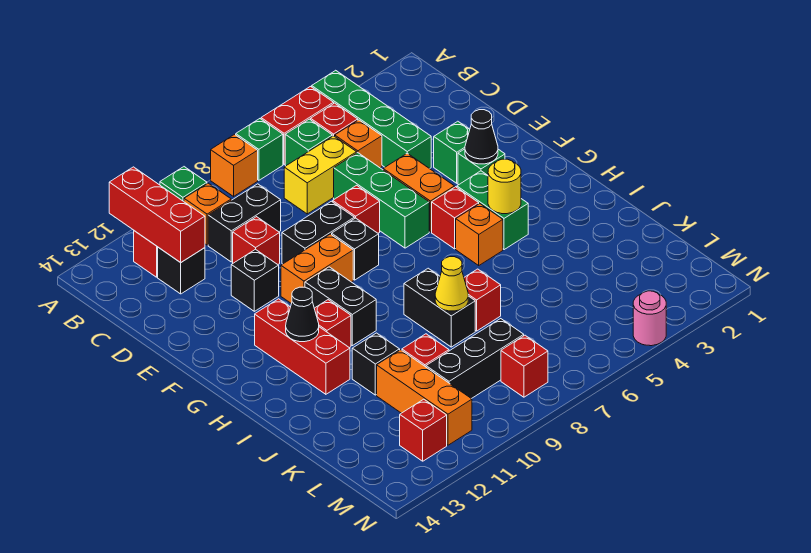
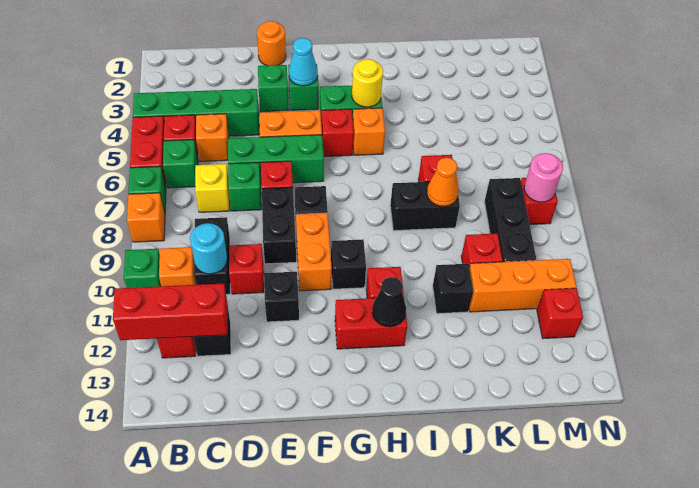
yellow brick C6:C7 level 1 -> yellow brick C7 level 1
none -> cyan round brick C10 level 2
none -> green brick D7 level 1
none -> orange round brick E1 level 1
black cone F3 level 2 -> cyan cone F3 level 2
black brick G10:H10 level 1 -> black brick G10 level 1
red brick G12:I12 level 1 -> red brick G12:H12 level 1
yellow cone J8 level 2 -> orange cone J8 level 2
pink round brick N4 level 1 -> pink round brick M8 level 2

